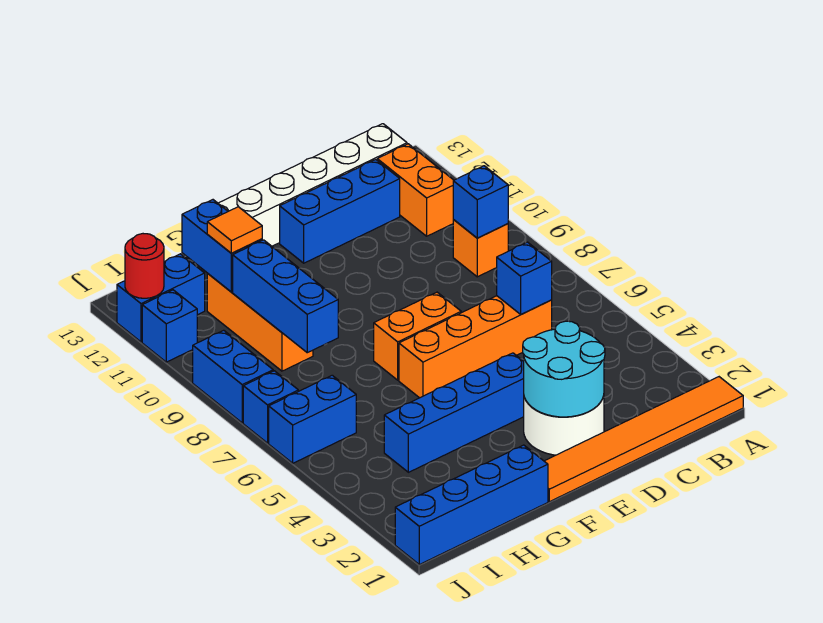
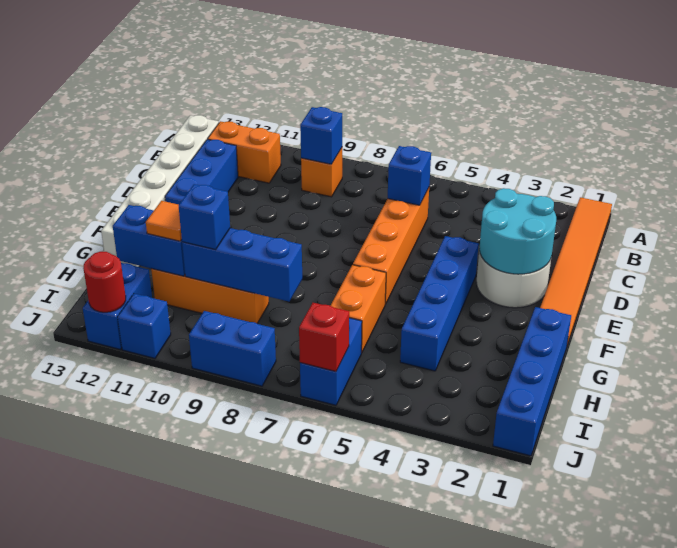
orange brick E7:F7 level 1 -> orange brick G6:H6 level 1
none -> red brick J6 level 2
blue brick J7 level 1 -> blue brick H10 level 3

